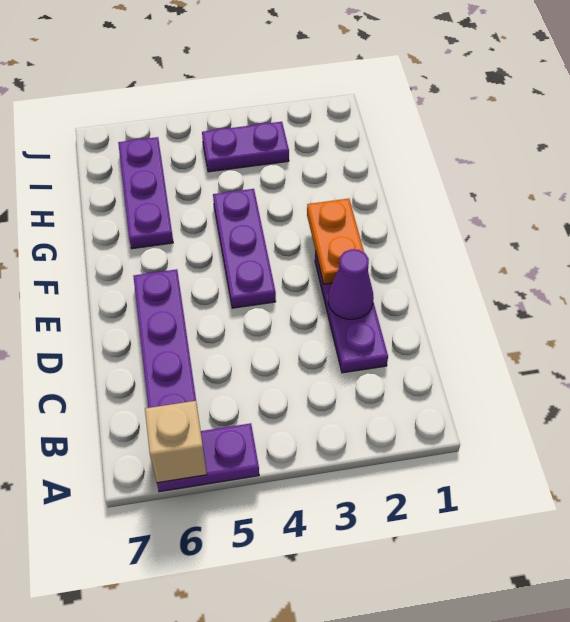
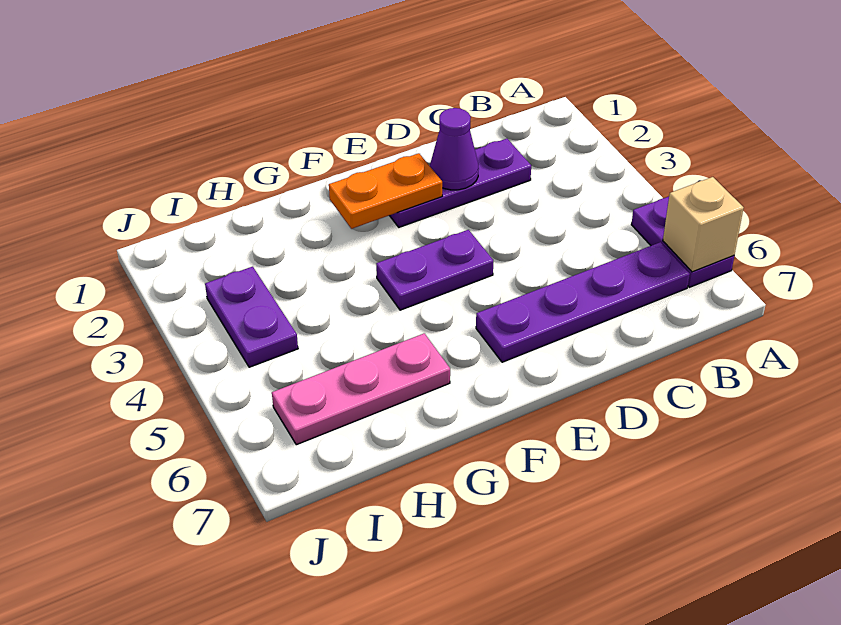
purple plate E4:G4 level 1 -> purple plate E4:F4 level 1
purple plate G6:I6 level 1 -> pink plate G6:I6 level 1

